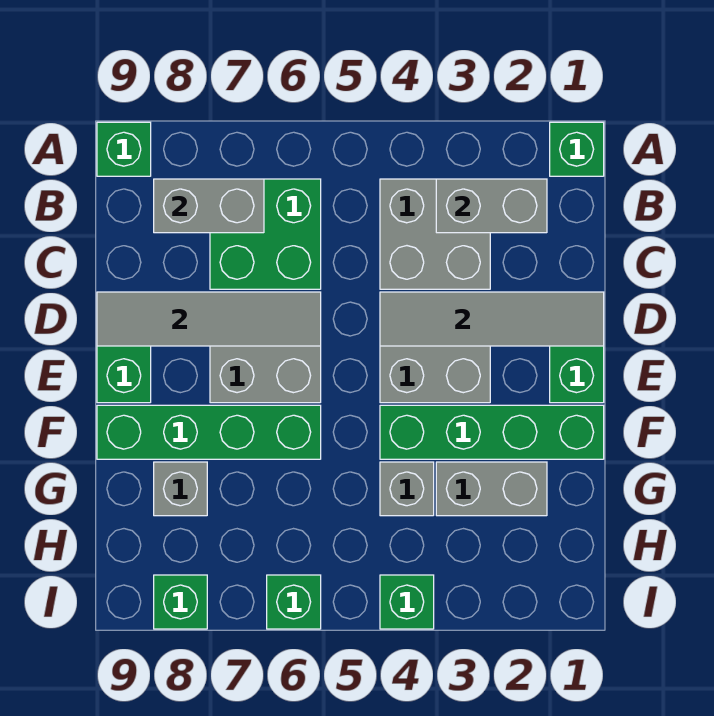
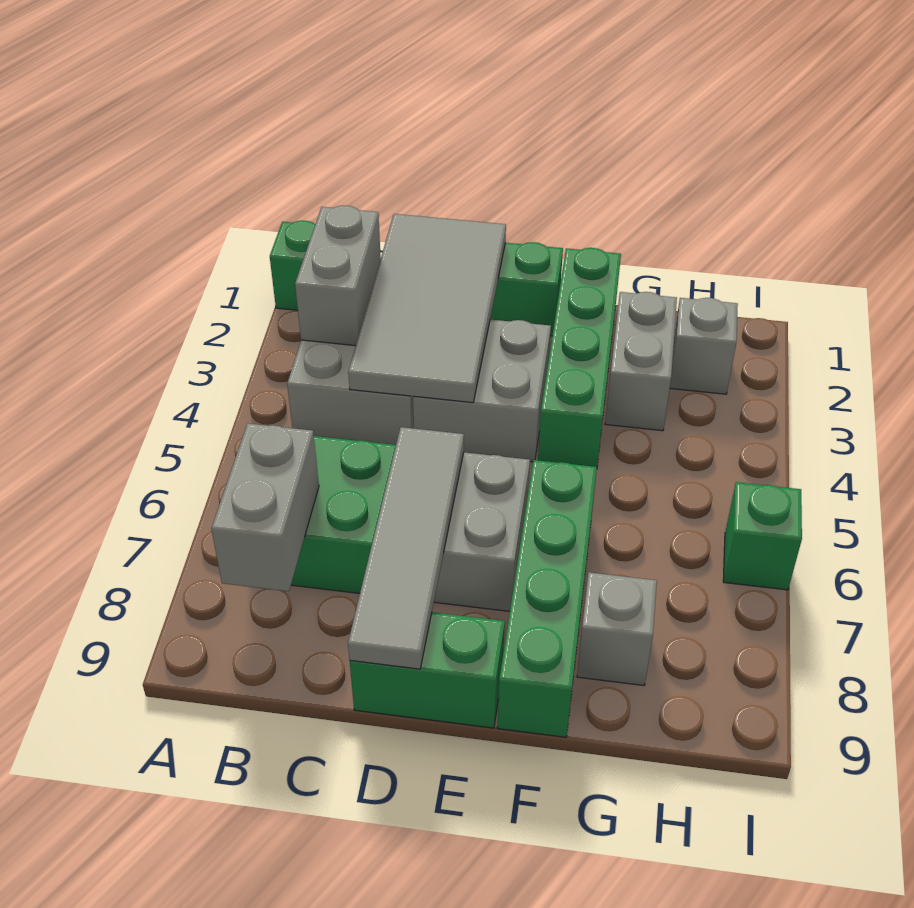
green brick A9 level 1 -> none
grey tile D1:D4 level 2 -> grey tile C1:D4 level 2
grey brick G4 level 1 -> grey brick H2 level 1
green brick I4 level 1 -> none
green brick I8 level 1 -> none

